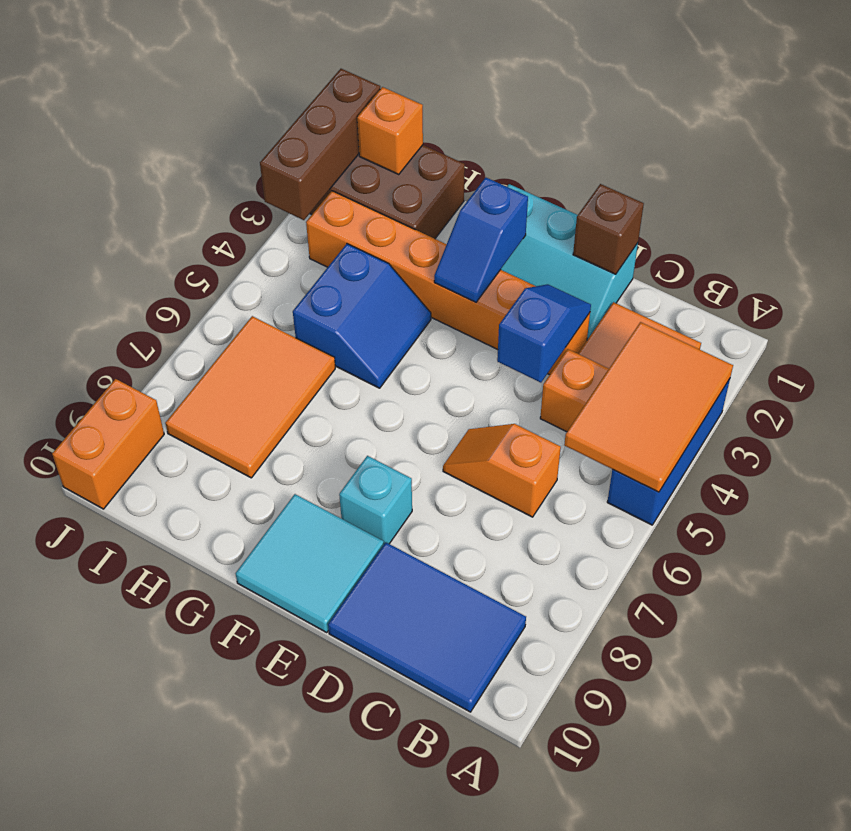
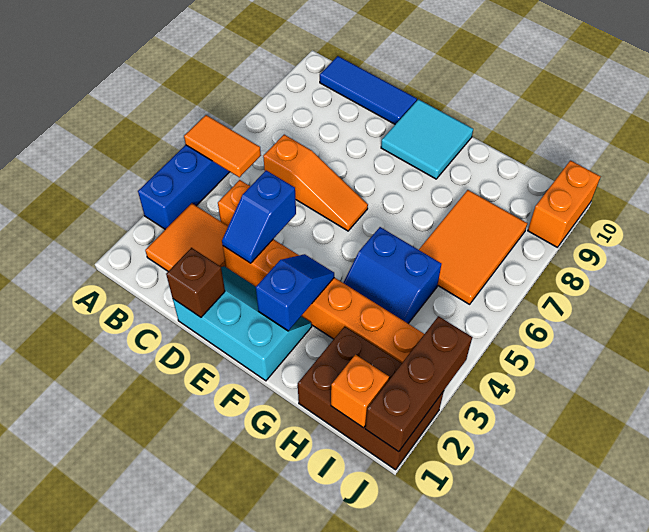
orange tile A3:B5 level 2 -> orange tile A5:B5 level 2
blue tile B9:D10 level 1 -> blue tile B10:D10 level 1
orange slope C6:D6 level 1 top C -> orange slope C6:E6 level 1 top C
cyan brick E8 level 1 -> none
blue slope G4:H5 level 1 top H -> blue slope G4:H5 level 1 top 5

